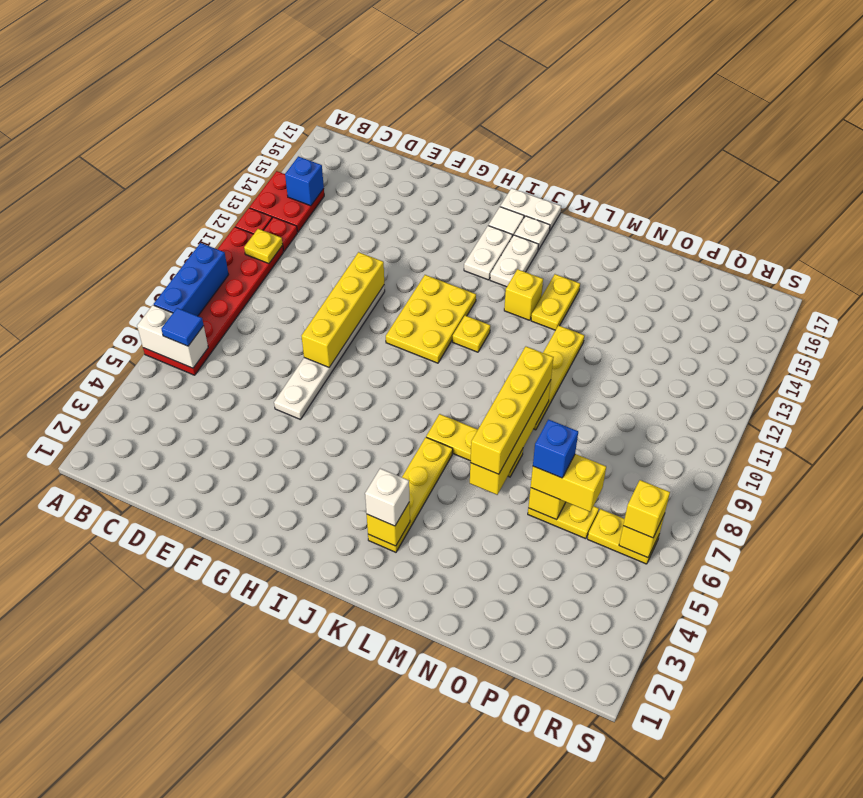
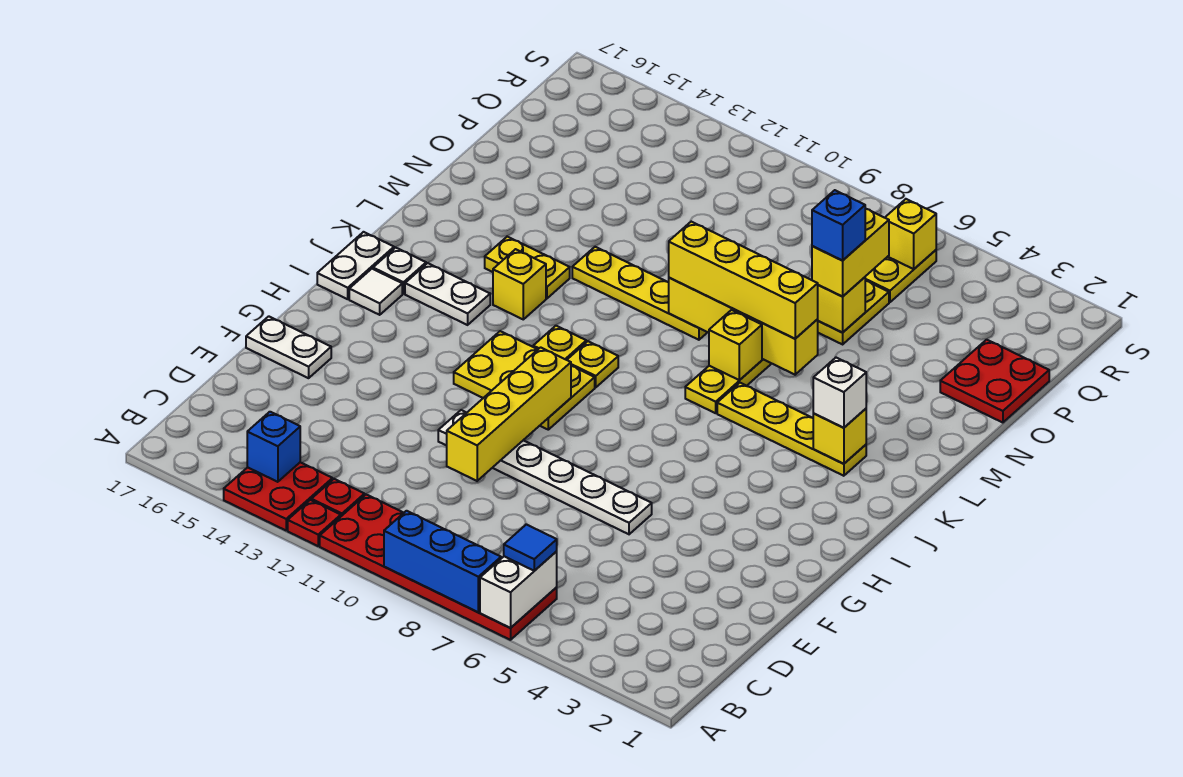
yellow plate B11 level 2 -> yellow plate J10 level 1
yellow brick F8:F11 level 2 -> yellow brick E10:H10 level 2
white plate I14:I15 level 1 -> white plate F16:F17 level 1
none -> red plate O1:P2 level 1
yellow brick R6 level 3 -> yellow brick L7 level 2

